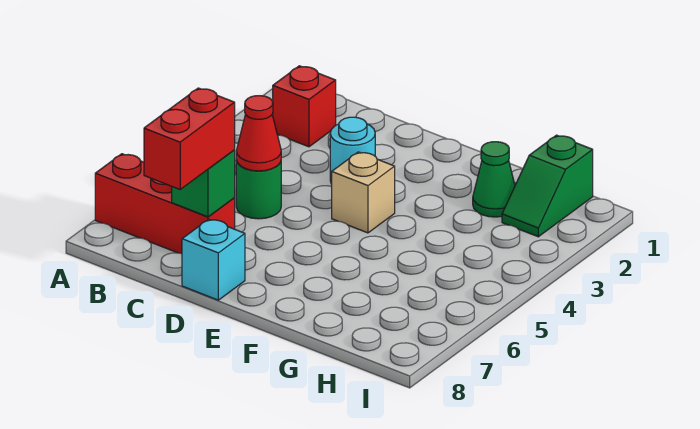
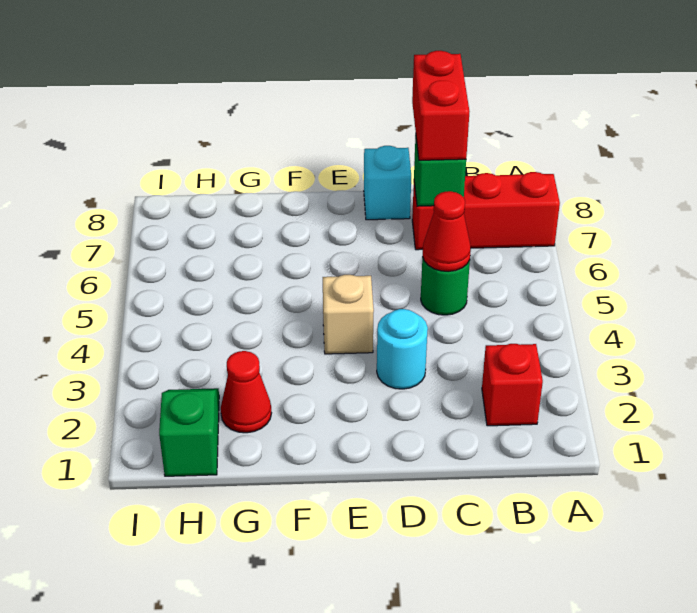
green cone G2 level 1 -> red cone G2 level 1

